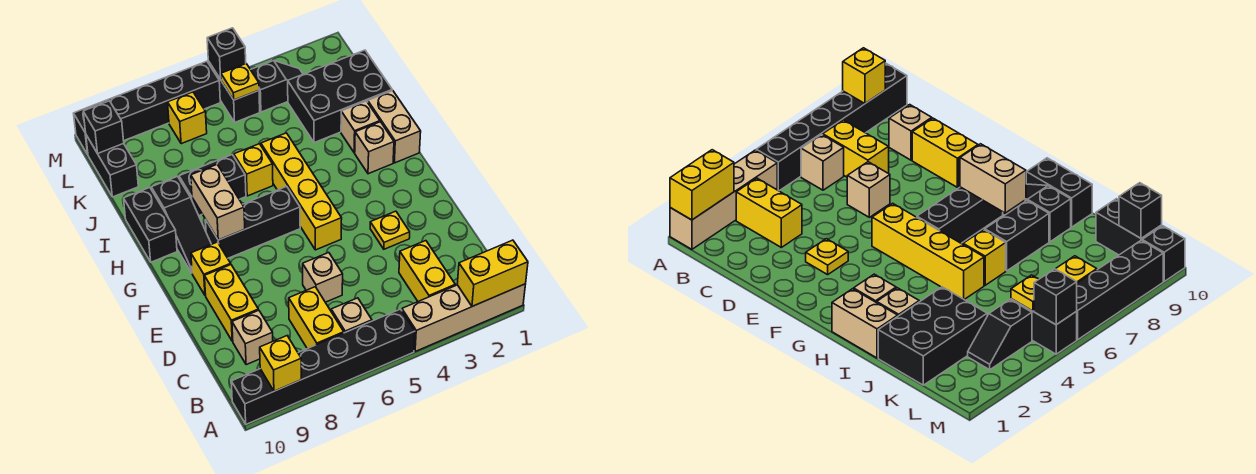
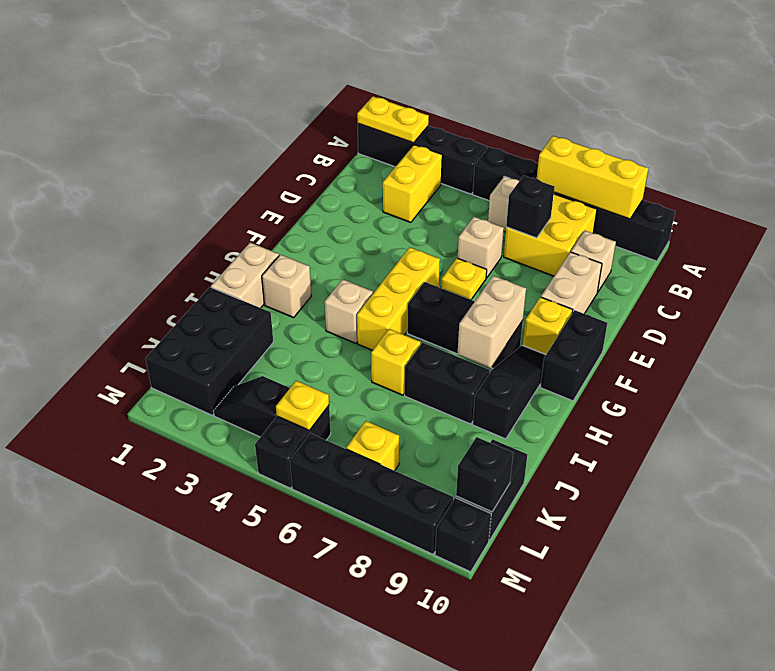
tan brick A1:A4 level 1 -> black brick A1:A4 level 1
yellow brick A1:A2 level 2 -> yellow plate A1:A2 level 2
yellow brick A9 level 2 -> yellow brick A7:A9 level 2
yellow brick B7:C7 level 1 -> yellow brick B7:C8 level 1
yellow brick D9:E9 level 1 -> tan brick D9:E9 level 1
yellow plate E3 level 1 -> yellow plate E6 level 1
yellow brick F5:I5 level 1 -> yellow brick F5:H5 level 1
black brick H10:I10 level 1 -> black brick F10:G10 level 1
tan brick I2 level 1 -> tan brick H4 level 1
black brick J1:K3 level 1 -> black brick J1:L2 level 1
black brick M5 level 2 -> black brick C7 level 2

